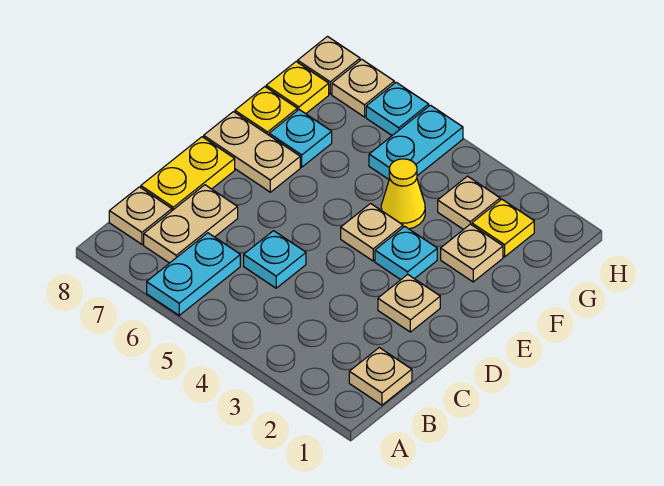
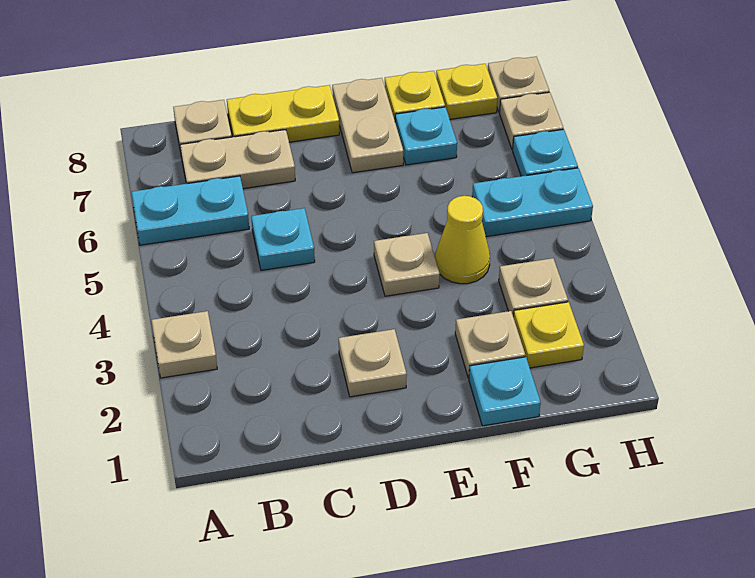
tan plate B1 level 1 -> tan plate A3 level 1
cyan plate E3 level 1 -> cyan plate F1 level 1

